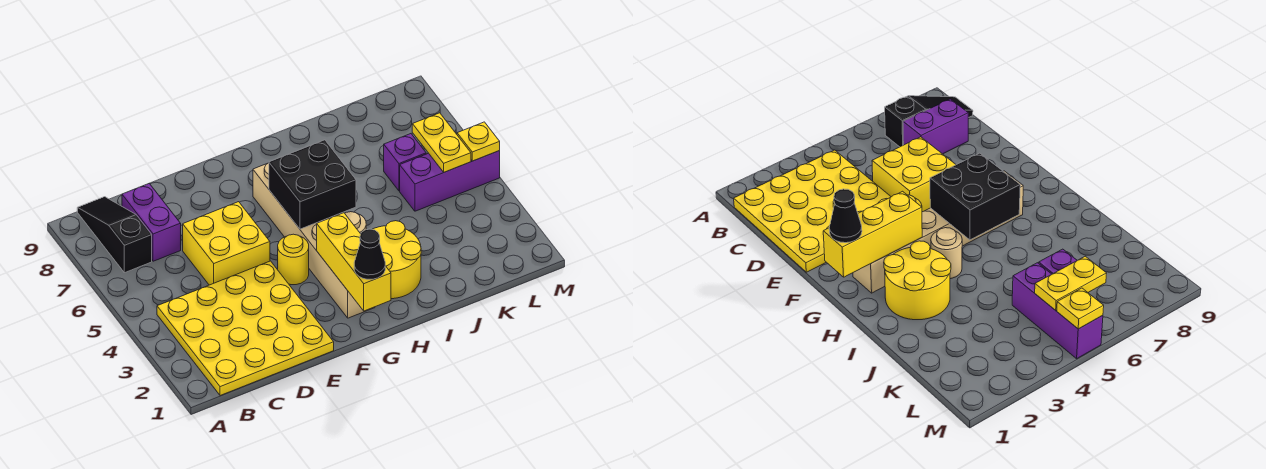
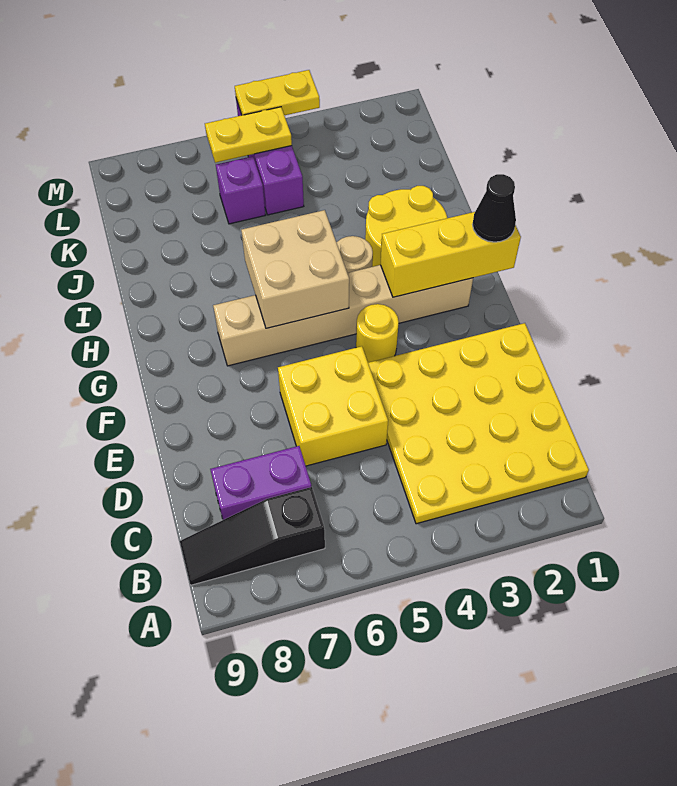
black brick G5:H6 level 2 -> tan brick G5:H6 level 2
yellow plate M5 level 2 -> yellow plate M4:M5 level 2

